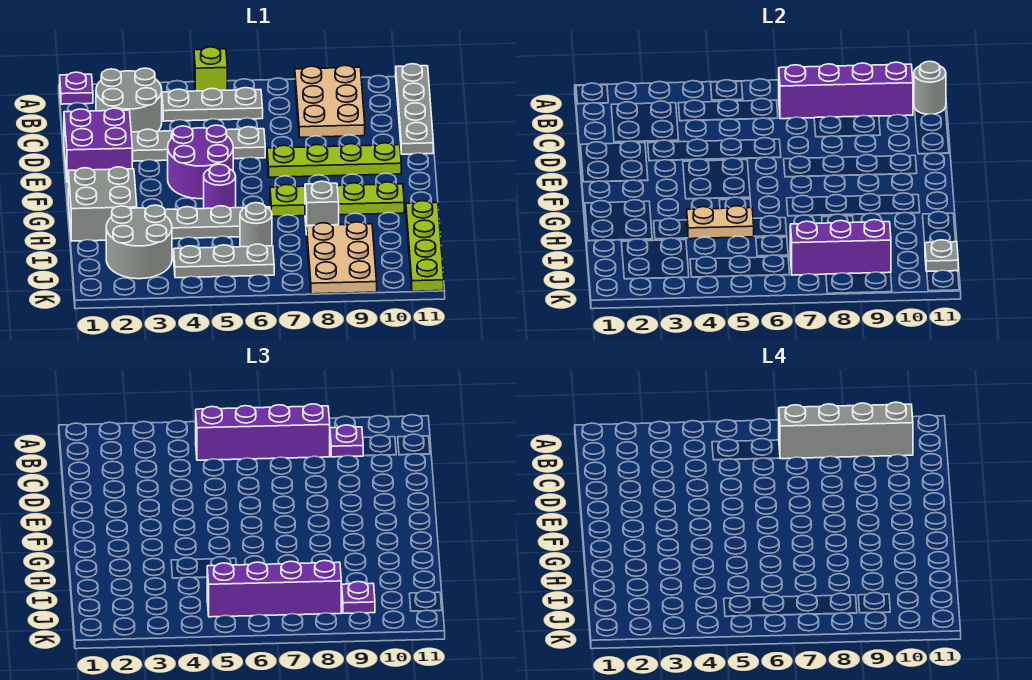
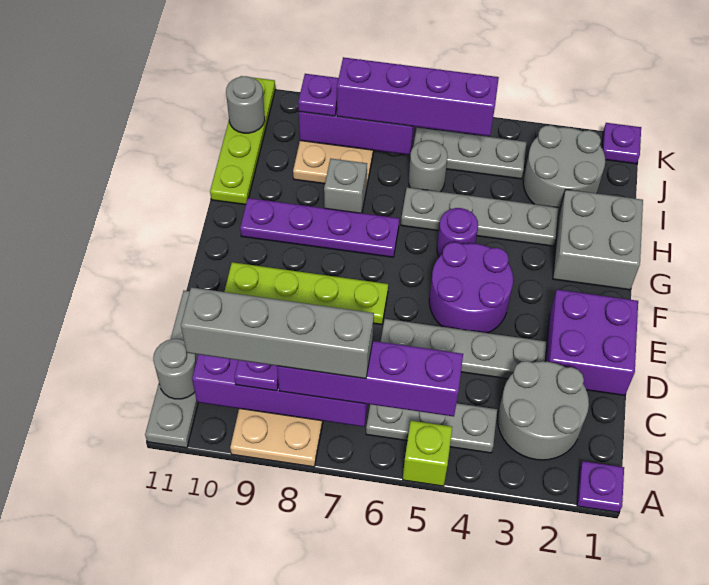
lime plate G7:G10 level 1 -> purple plate G7:G10 level 1
tan plate H4:H5 level 2 -> none
grey plate J11 level 2 -> grey round brick J11 level 2
none -> purple plate K1 level 1

